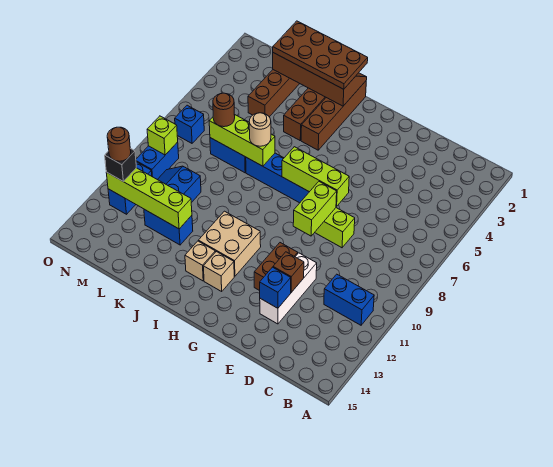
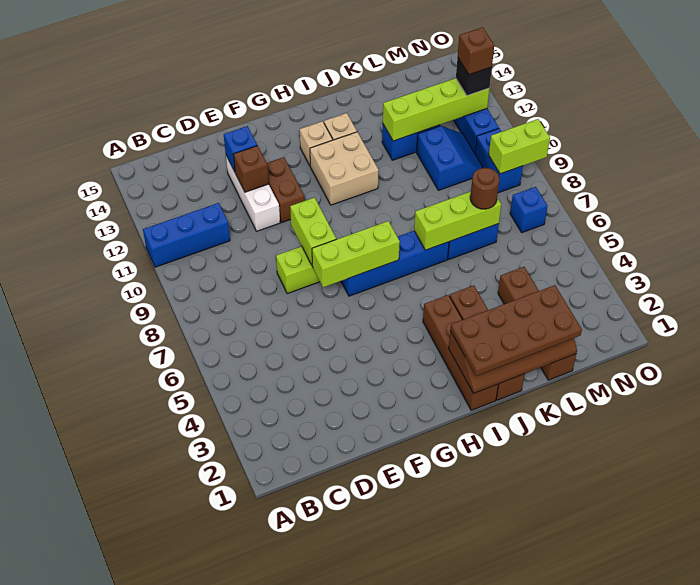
blue brick B11:C11 level 1 -> blue brick A11:C11 level 1
tan round brick J7 level 3 -> none
lime brick N9 level 2 -> lime brick N9:O9 level 2
brown round brick N12 level 4 -> brown brick N12 level 4

